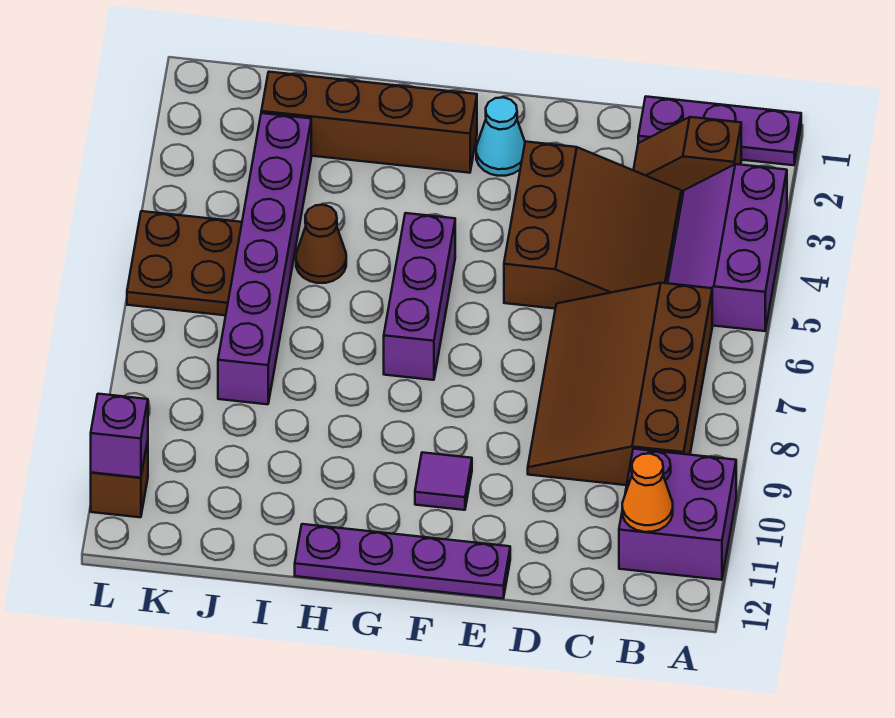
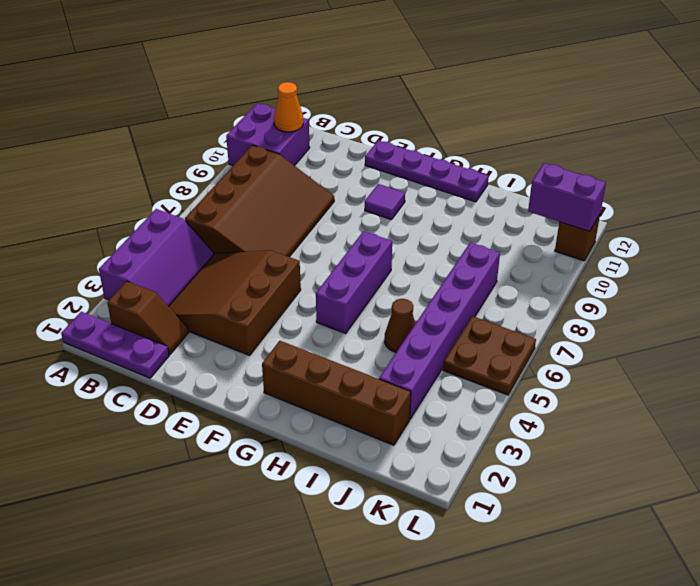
cyan cone F2 level 1 -> none
purple brick L11 level 2 -> purple brick K11:L11 level 2

